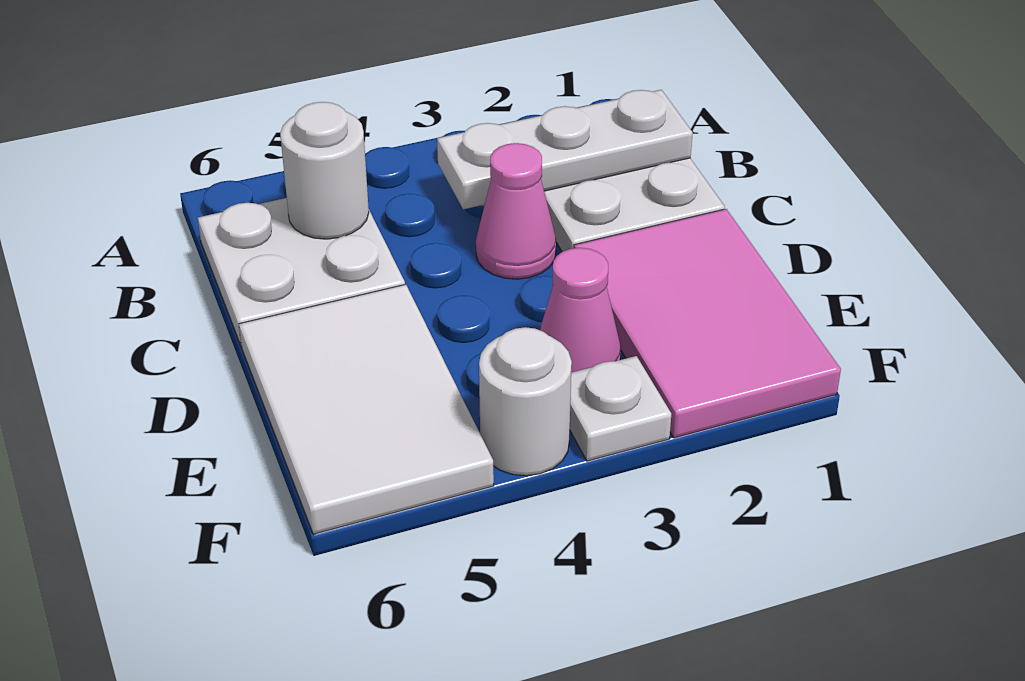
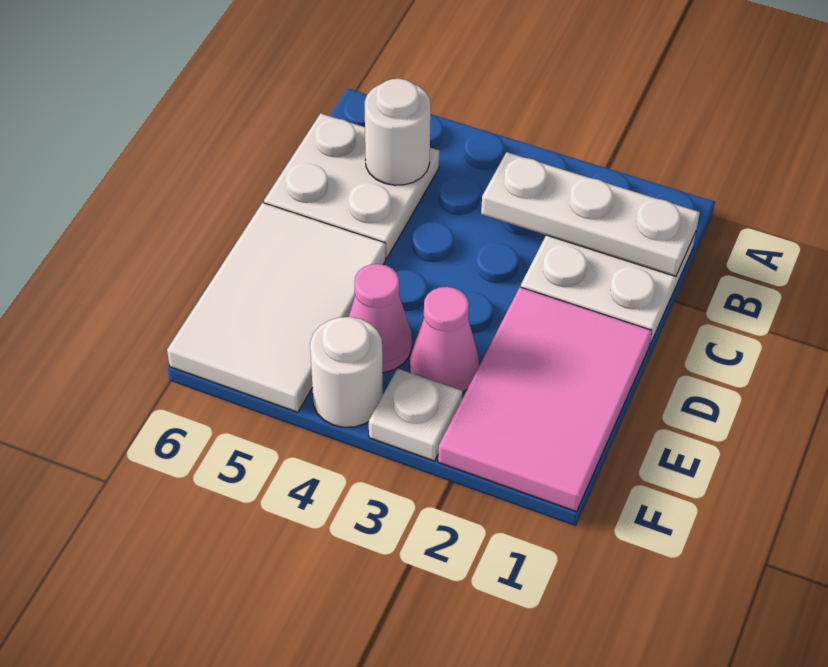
pink cone C3 level 1 -> pink cone E4 level 1

